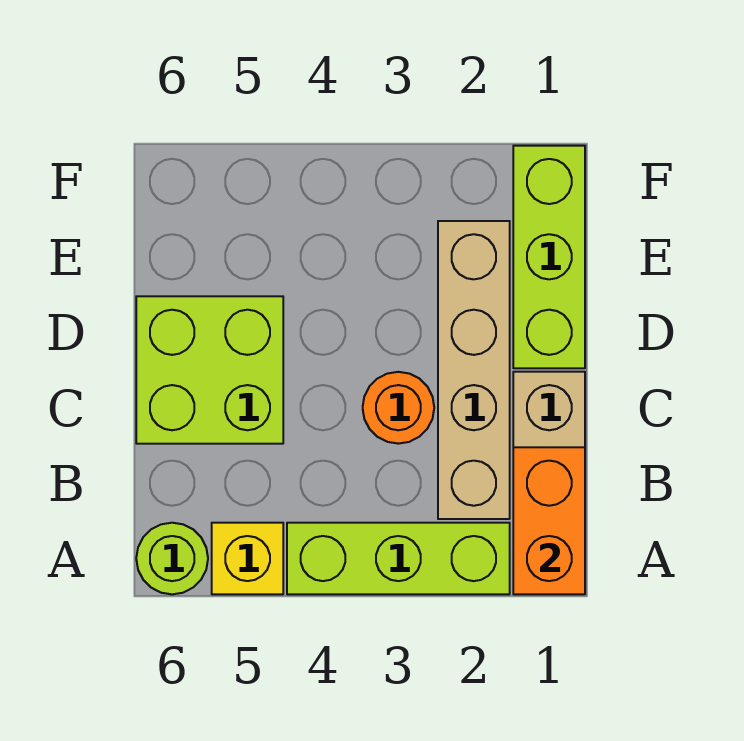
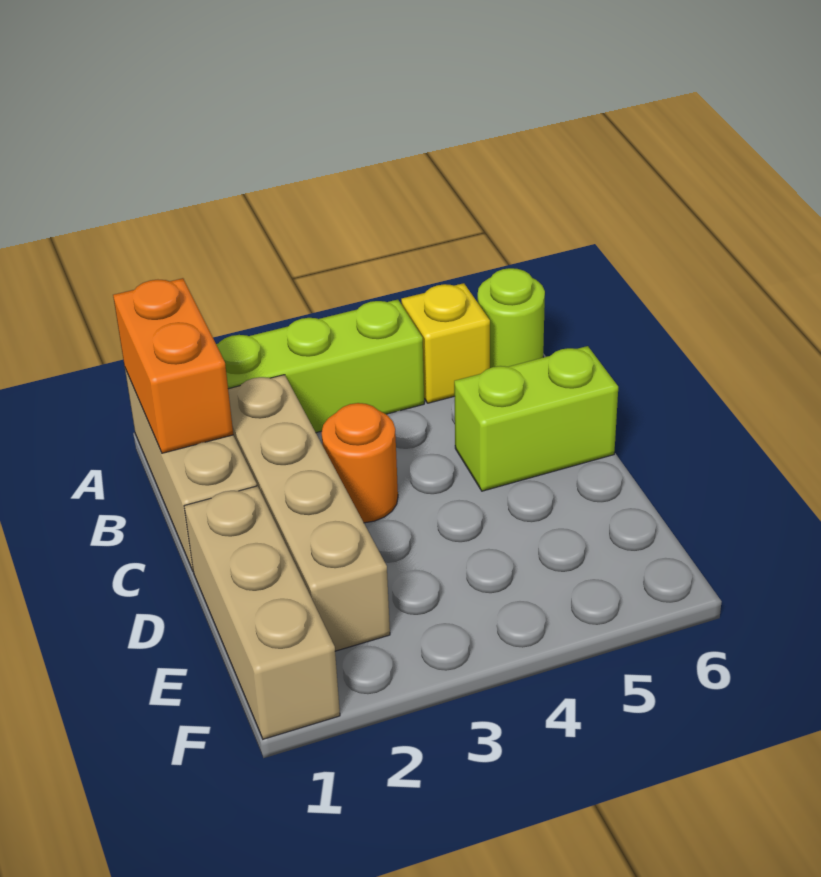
lime brick C5:D6 level 1 -> lime brick C5:C6 level 1
lime brick D1:F1 level 1 -> tan brick D1:F1 level 1

